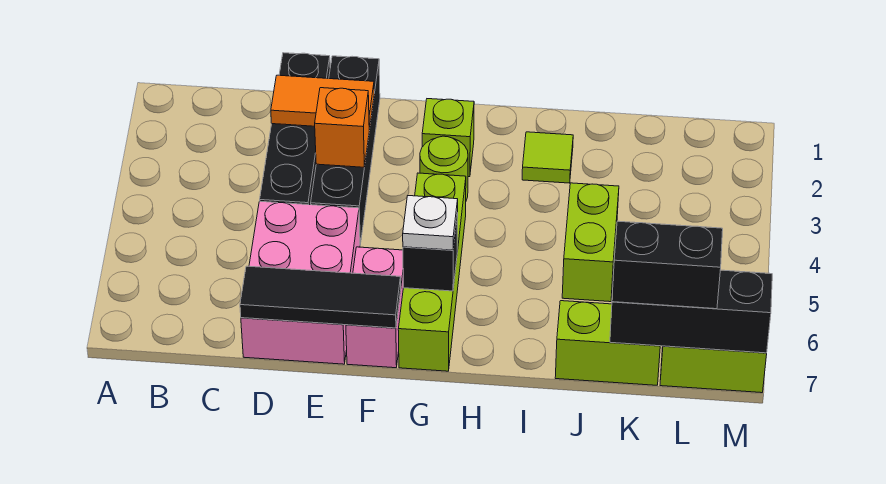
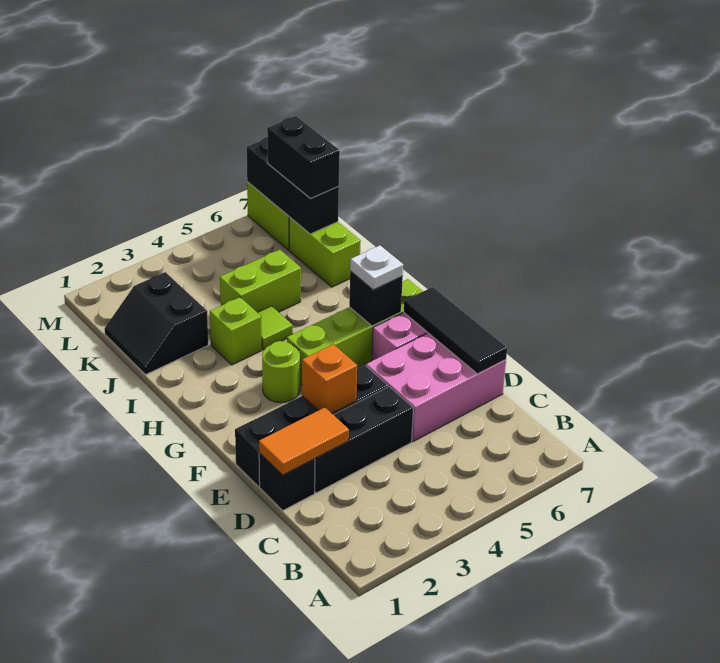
orange tile D2:E2 level 2 -> orange tile D1:D2 level 2
lime brick G2 level 1 -> lime brick I3 level 1
lime tile I2 level 1 -> lime tile I4 level 1
none -> black slope J1:K2 level 1 top 2

